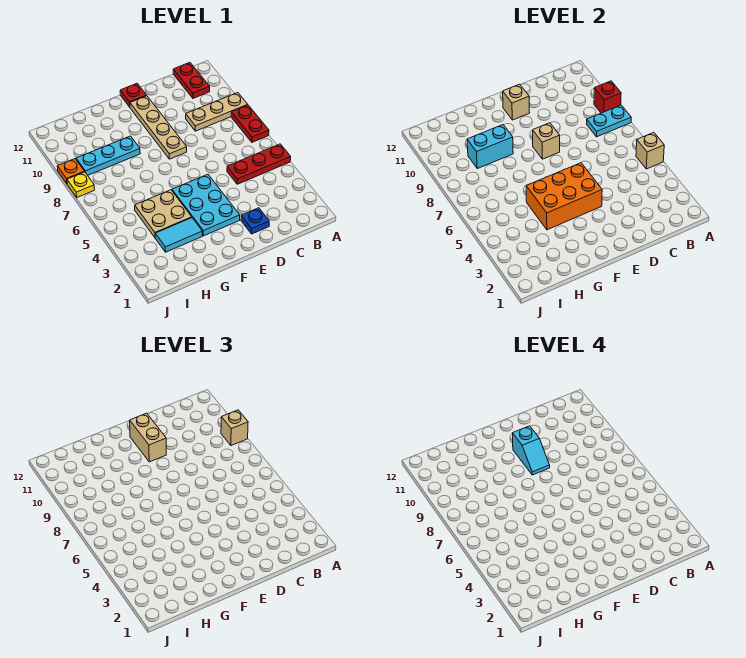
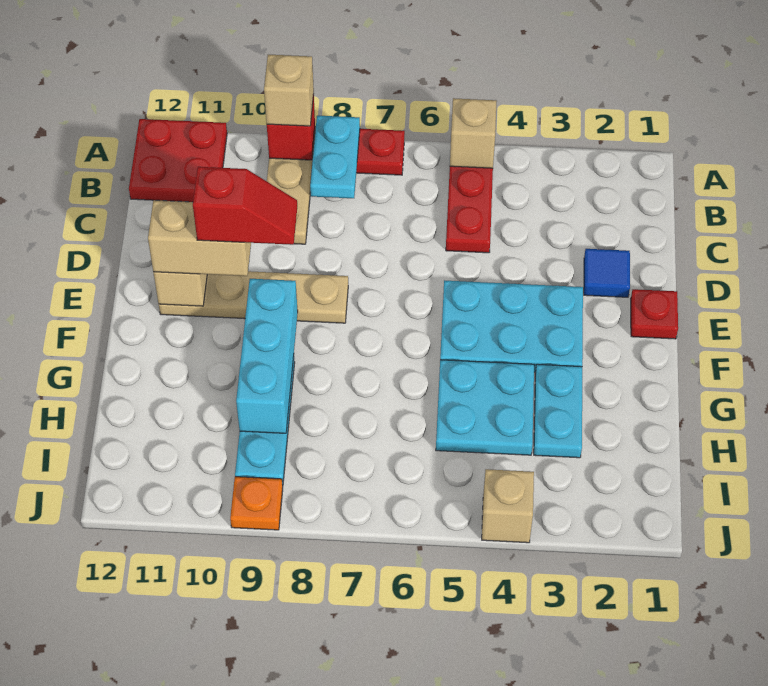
red plate B11:B12 level 1 -> red plate A11:B12 level 1
blue plate D2 level 1 -> blue tile D2 level 1
orange brick E4:G5 level 2 -> none
tan brick E8 level 2 -> tan brick J4 level 1
cyan slope E9:E10 level 4 top 10 -> red slope E9:E10 level 4 top 10
red plate E12 level 1 -> red plate E1 level 1
cyan tile G3:H3 level 1 -> cyan plate G3:H3 level 1
tan plate G4:H5 level 1 -> cyan plate G4:H5 level 1
cyan brick G9:H9 level 2 -> cyan brick F9:H9 level 2
yellow plate J8 level 1 -> none

